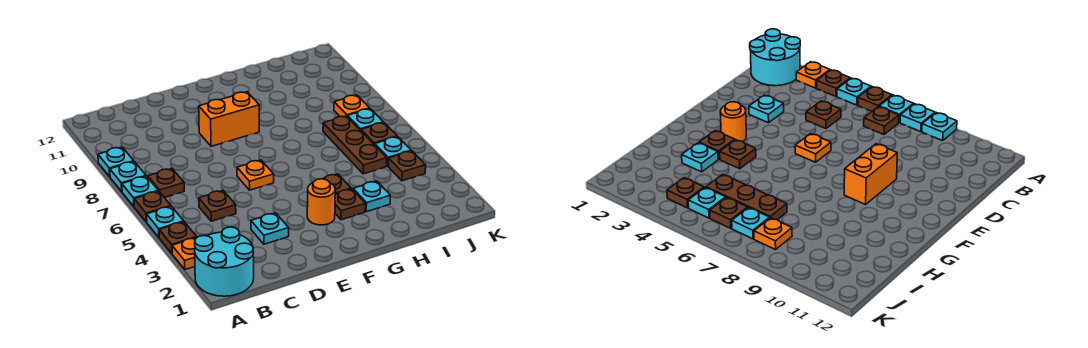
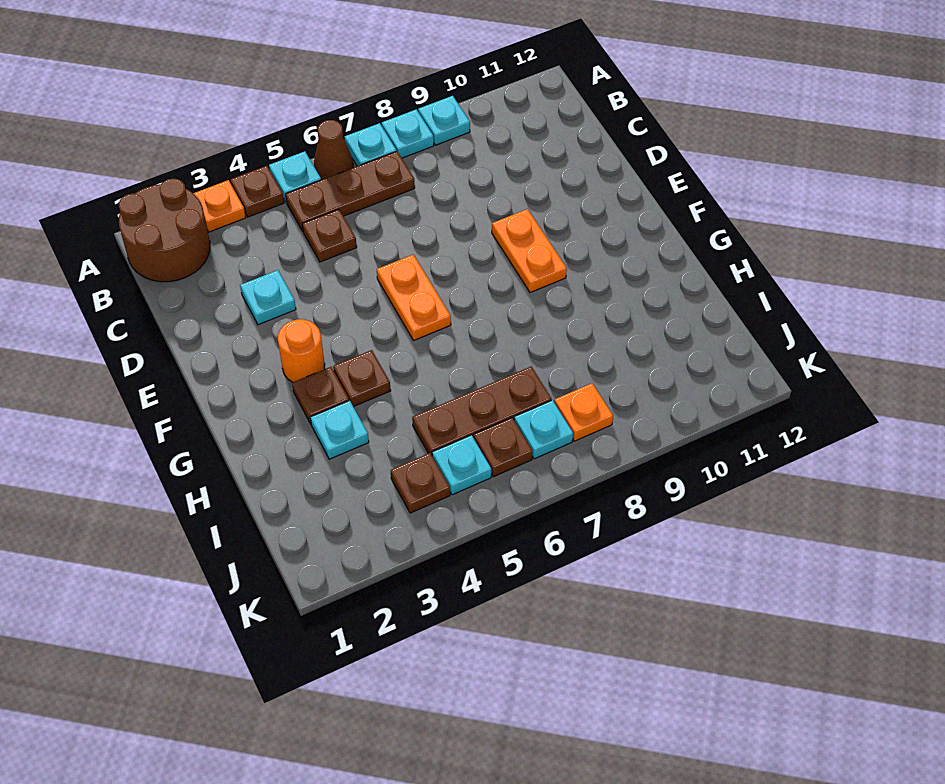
cyan round brick A1:B2 level 1 -> brown round brick A1:B2 level 1
brown plate A6 level 1 -> brown cone A6 level 1
brown plate B7 level 1 -> brown plate B5:B7 level 1
orange plate E6 level 1 -> orange plate E6:F6 level 1
orange brick E9:F9 level 1 -> orange plate E9:F9 level 1

